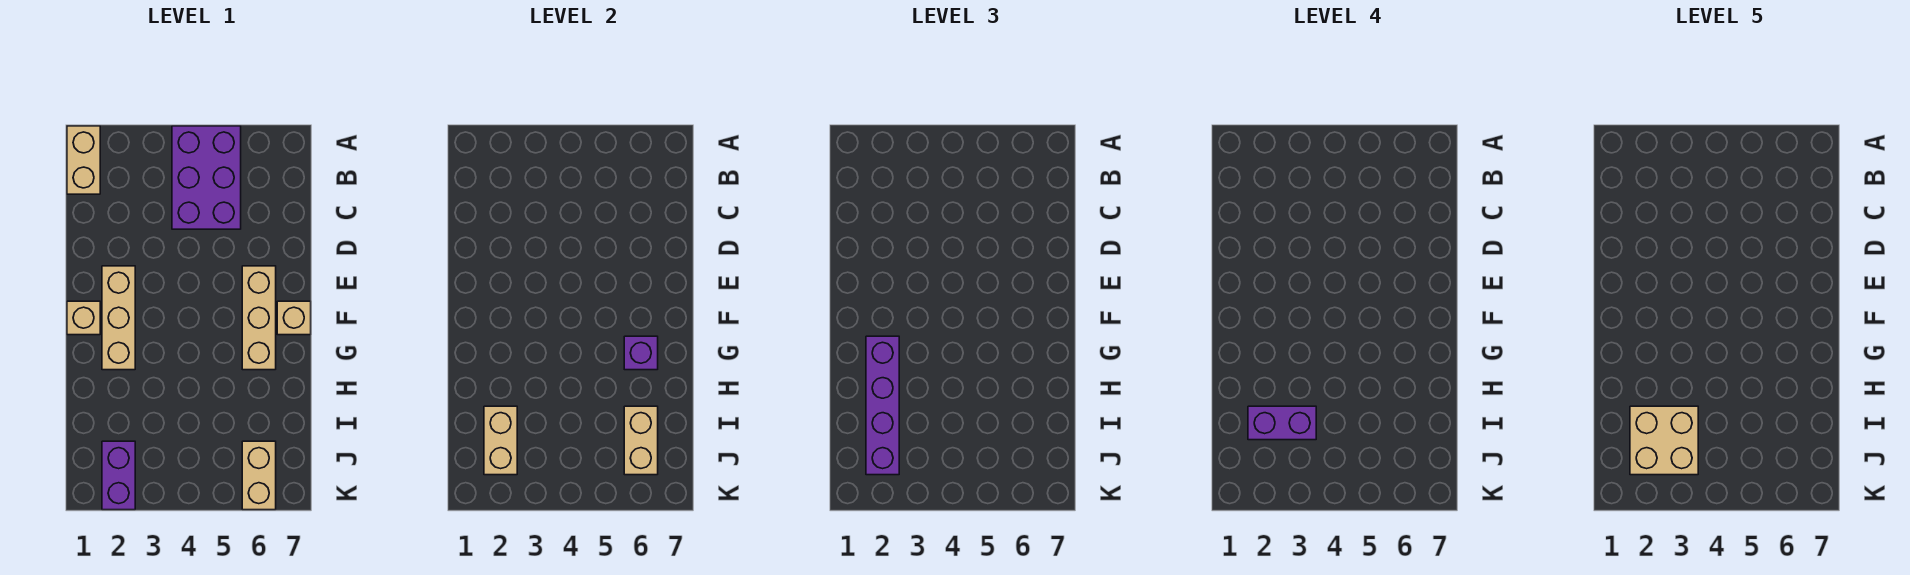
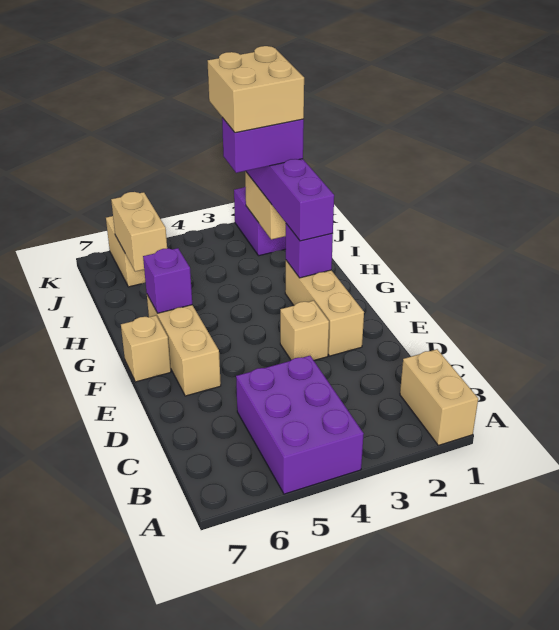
tan brick F1 level 1 -> tan brick E3 level 1
none -> purple brick G2 level 2

